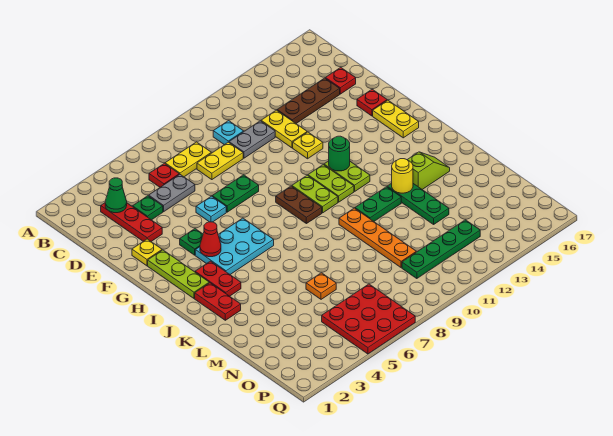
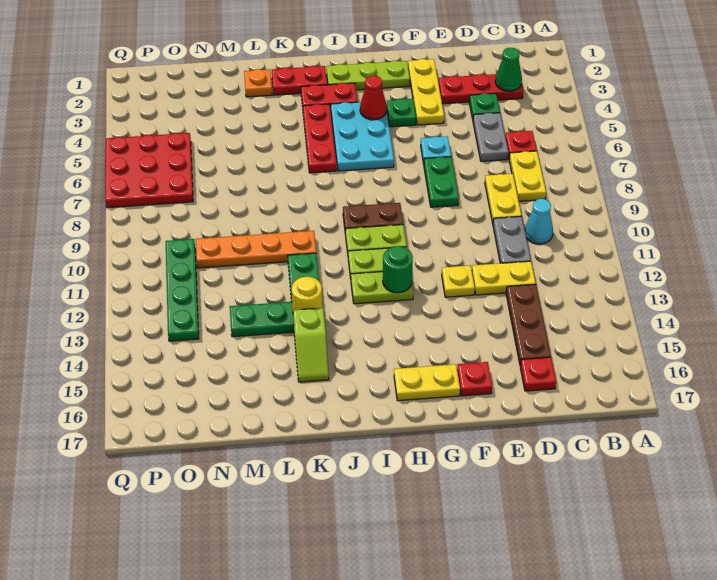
cyan plate C10 level 1 -> cyan cone C10 level 1
yellow plate F2 level 1 -> yellow plate F2:F4 level 1
none -> red plate J4:J6 level 1
orange plate M6 level 1 -> orange plate L2 level 1

